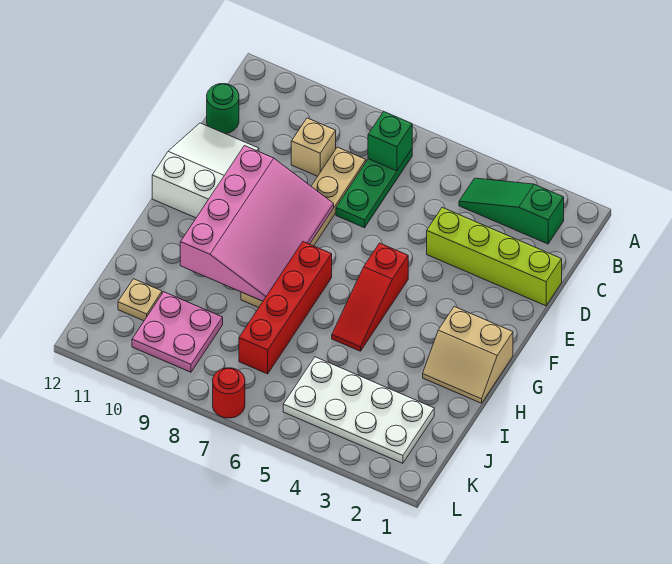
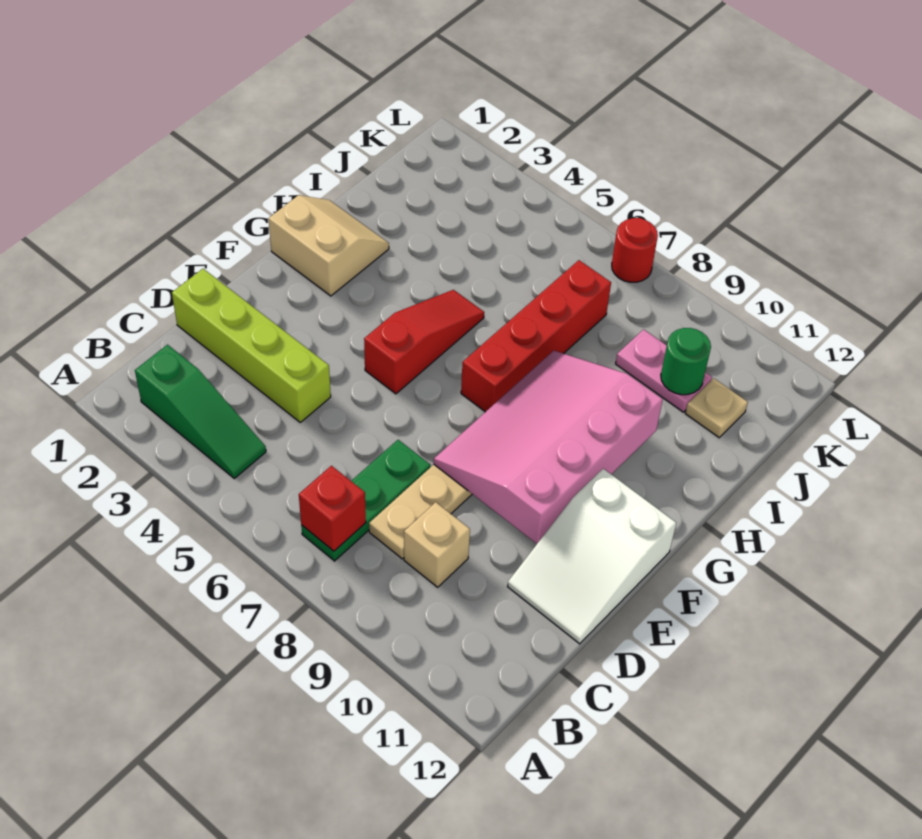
green brick B7 level 2 -> red brick B7 level 2
green round brick C12 level 1 -> green round brick J10 level 2
white plate J2:K5 level 1 -> none
pink plate J9:K10 level 1 -> pink plate J9:J10 level 1

